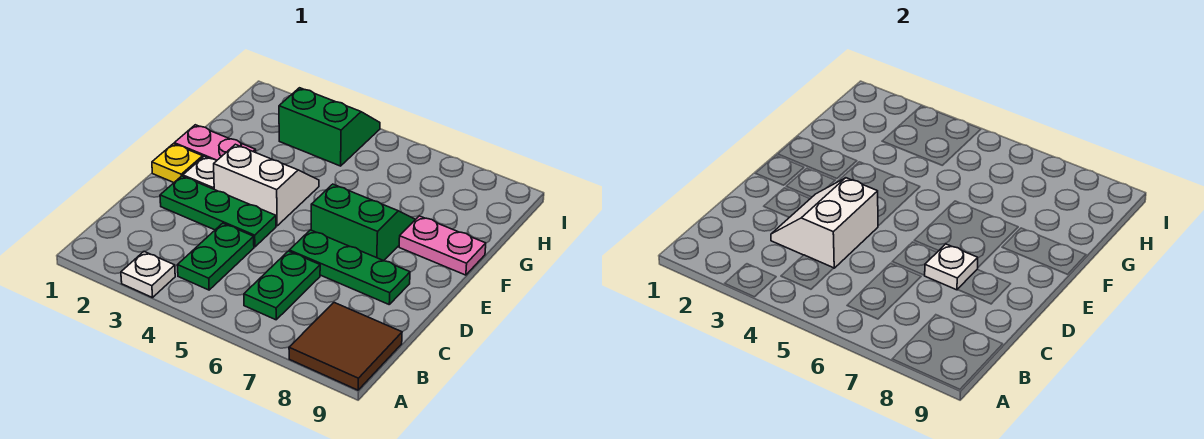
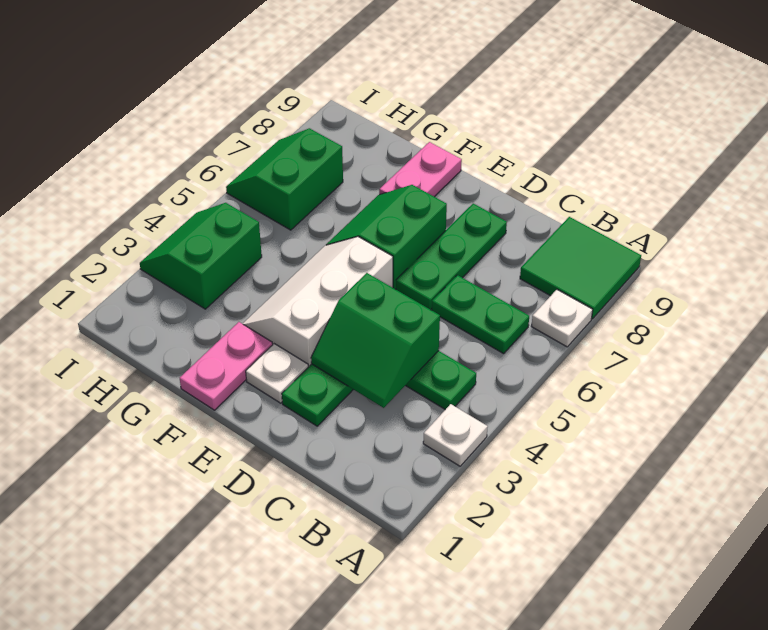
brown tile A8:B9 level 1 -> green tile A8:B9 level 1
white slope C3:D4 level 2 top 4 -> green slope C3:D4 level 2 top 4
white plate D7 level 2 -> white plate A7 level 1
yellow plate E1 level 1 -> none
white slope E3:F4 level 1 top E -> white slope E3:F5 level 1 top E
none -> green slope H6:I7 level 1 top H

